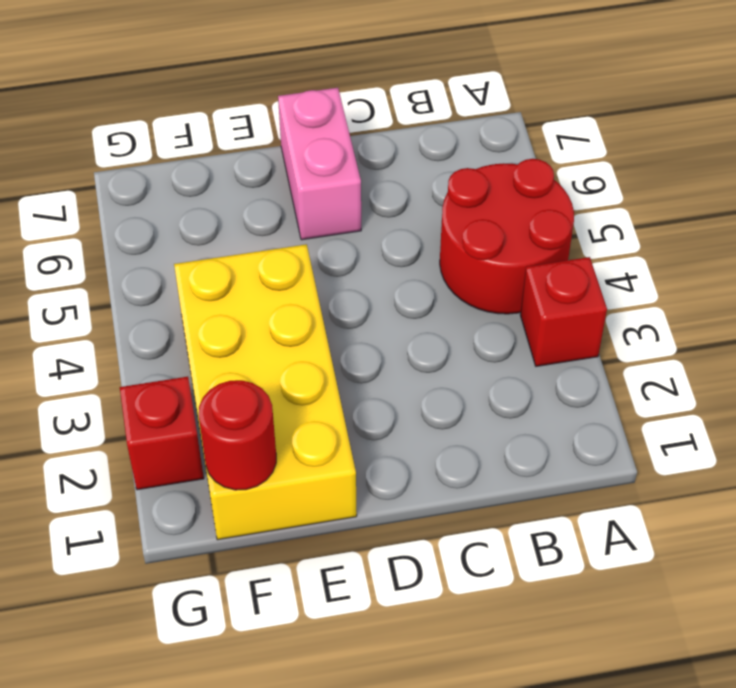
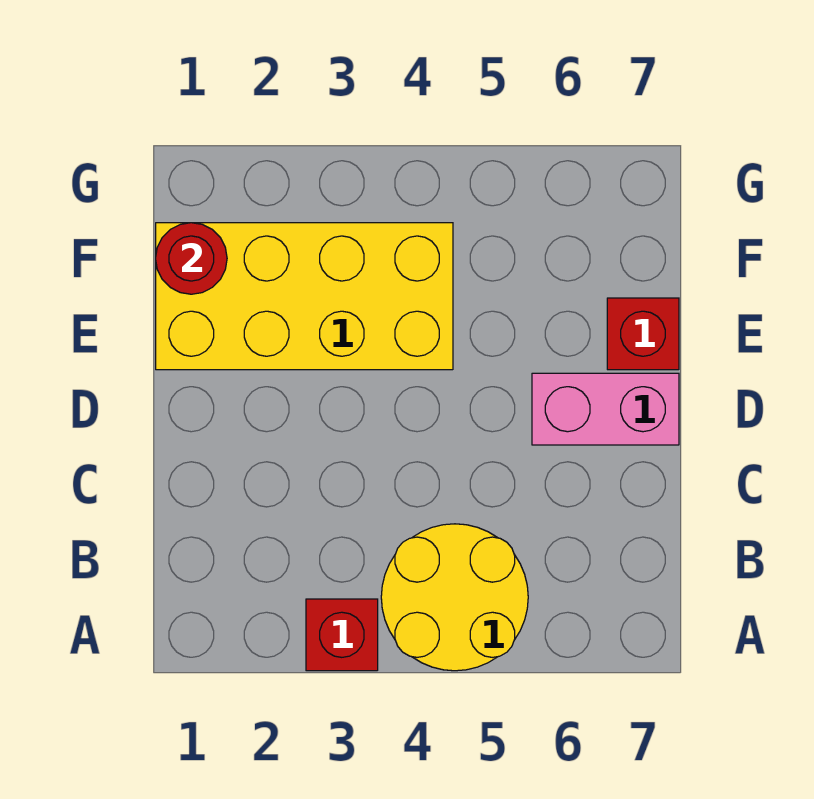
red round brick A4:B5 level 1 -> yellow round brick A4:B5 level 1
red brick G2 level 1 -> red brick E7 level 1

